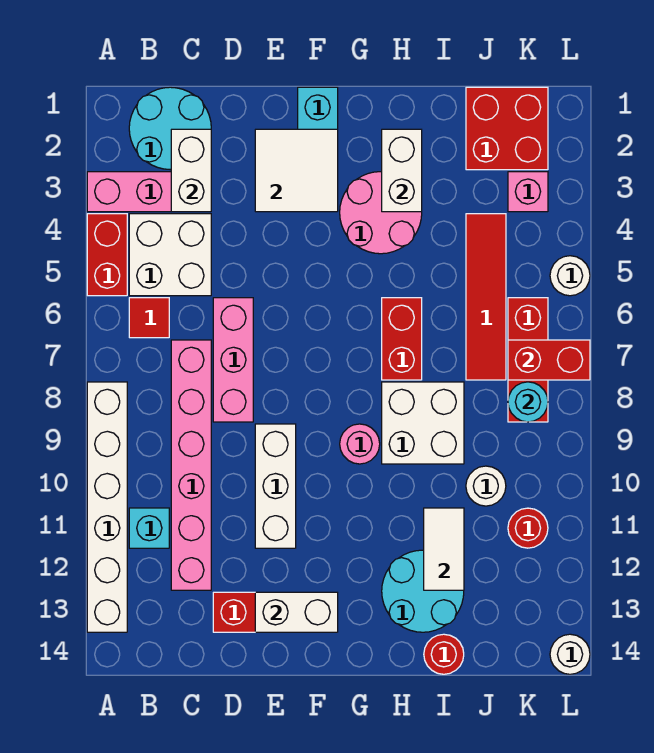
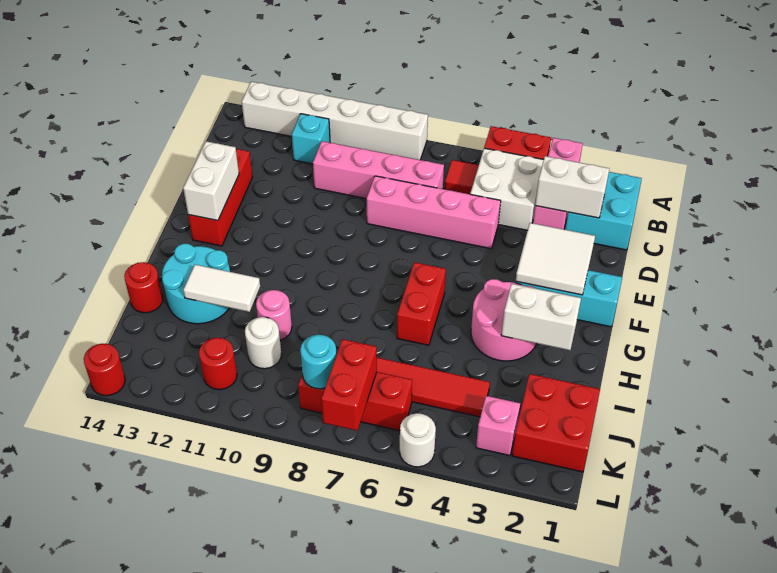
cyan round brick B1:C2 level 1 -> cyan brick B1:C2 level 1
pink brick C7:C12 level 1 -> pink brick C7:C10 level 1
pink brick D6:D8 level 1 -> pink brick D5:D8 level 1
white brick E9:E11 level 1 -> none
pink round brick G9 level 1 -> pink round brick I10 level 1
red brick H6:H7 level 1 -> red brick G6:H6 level 1
white brick H8:I9 level 1 -> none
white round brick L14 level 1 -> red round brick L14 level 1

